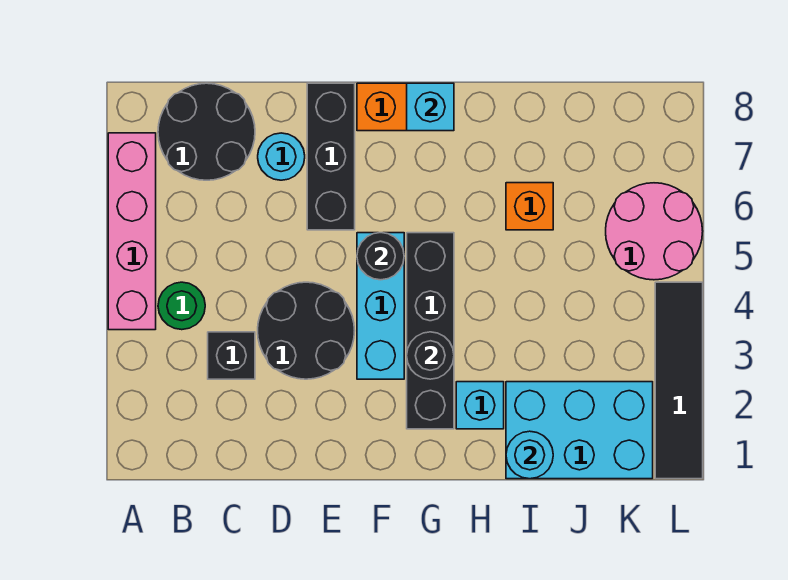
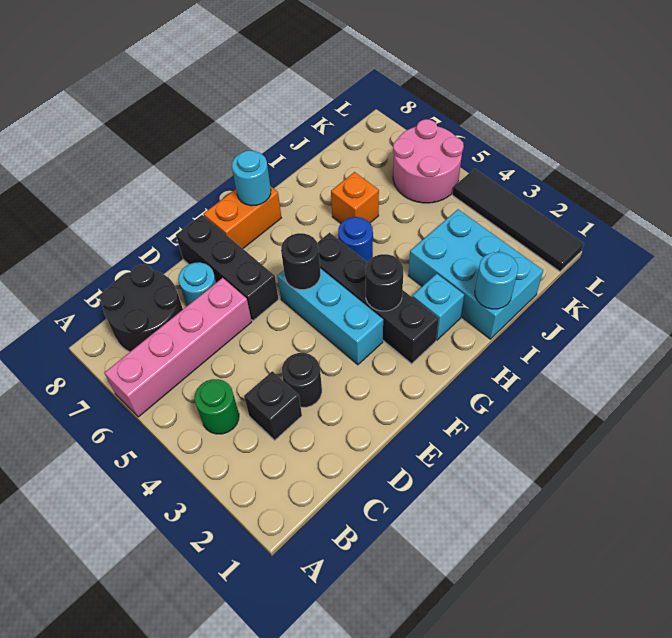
pink brick A4:A7 level 1 -> pink brick A6:D6 level 1
black round brick D3:E4 level 1 -> black round brick D3 level 1
cyan brick G8 level 2 -> cyan round brick G8 level 2
none -> blue round brick H5 level 1
cyan brick I1:K2 level 1 -> cyan brick I1:J3 level 1

